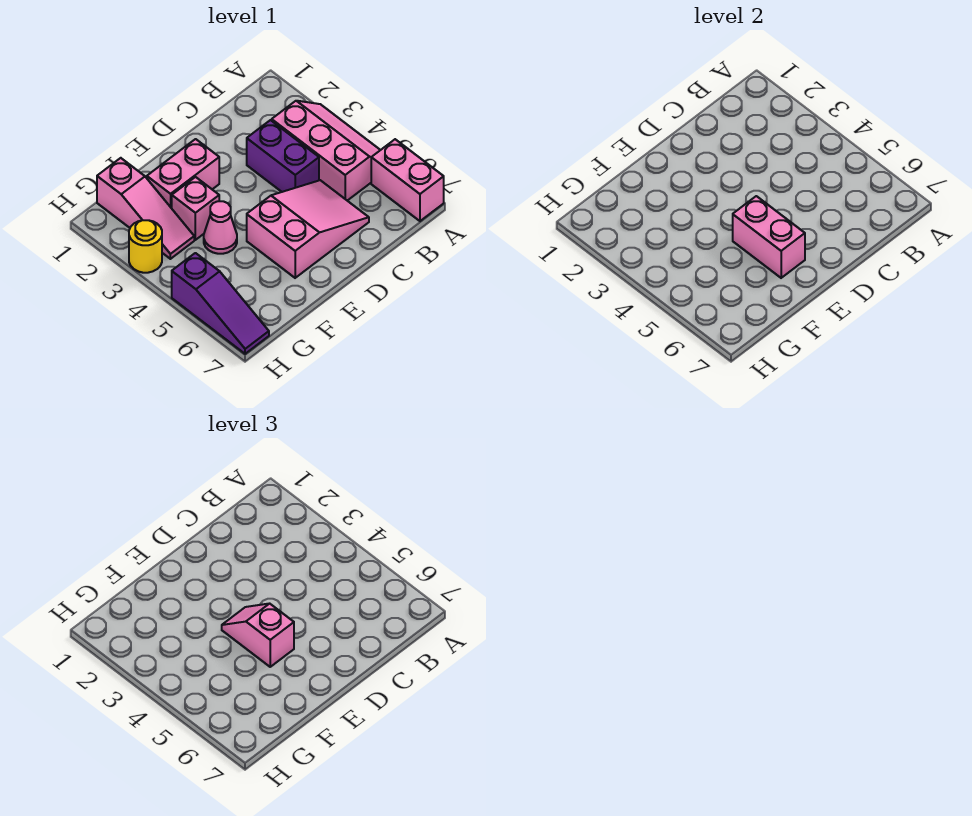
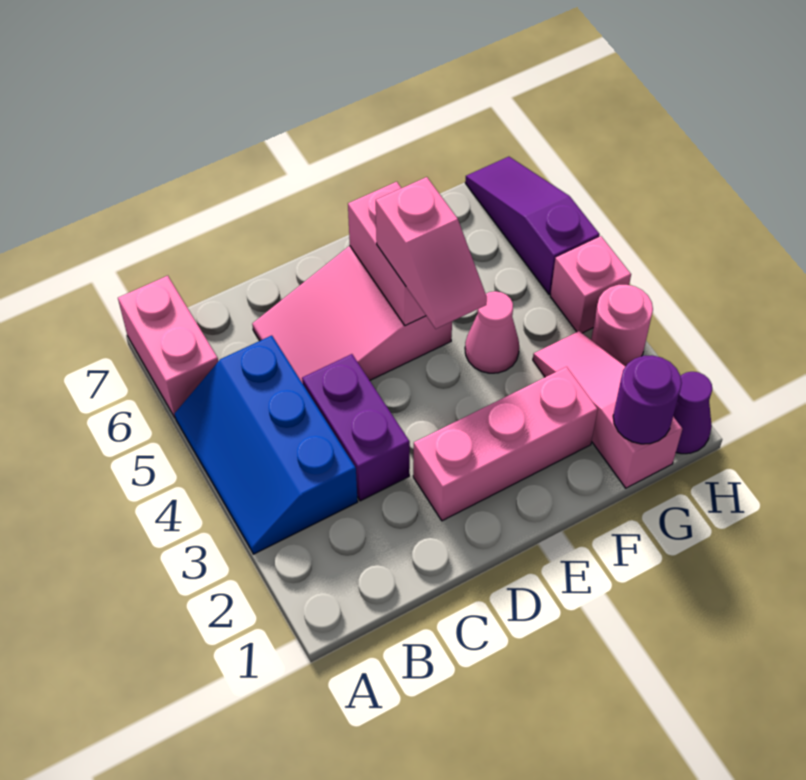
pink slope A3:B5 level 1 top B -> blue slope A3:B5 level 1 top B
pink brick E2:F2 level 1 -> pink brick D2:F2 level 1
pink brick F3 level 1 -> pink brick H4 level 1
none -> purple round brick G1 level 2
none -> purple cone H1 level 1
yellow round brick H3 level 1 -> pink round brick H3 level 1

